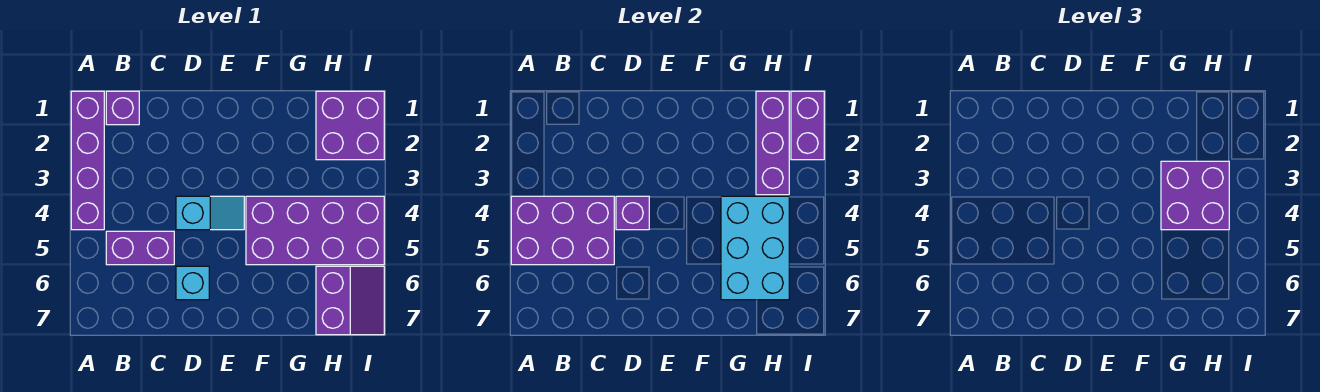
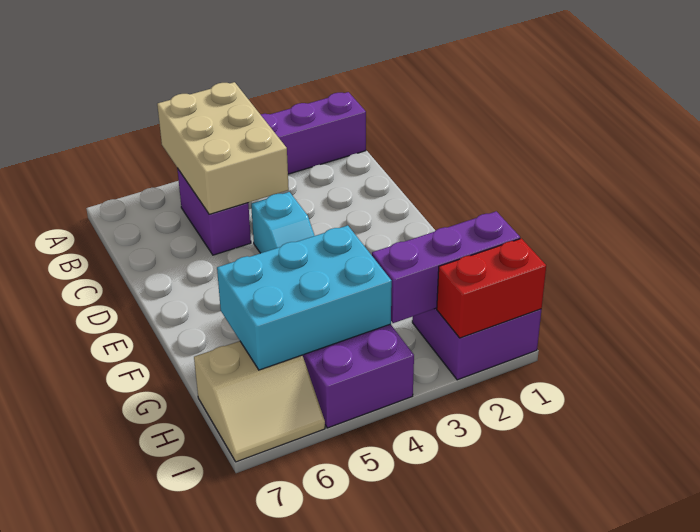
purple brick A4:C5 level 2 -> tan brick A4:C5 level 2
purple brick B1 level 1 -> none
purple brick D4 level 2 -> none
cyan brick D6 level 1 -> none
purple brick G3:H4 level 3 -> none
purple slope H6:I7 level 1 top H -> tan slope H6:I7 level 1 top H
purple brick I1:I2 level 2 -> red brick I1:I2 level 2

